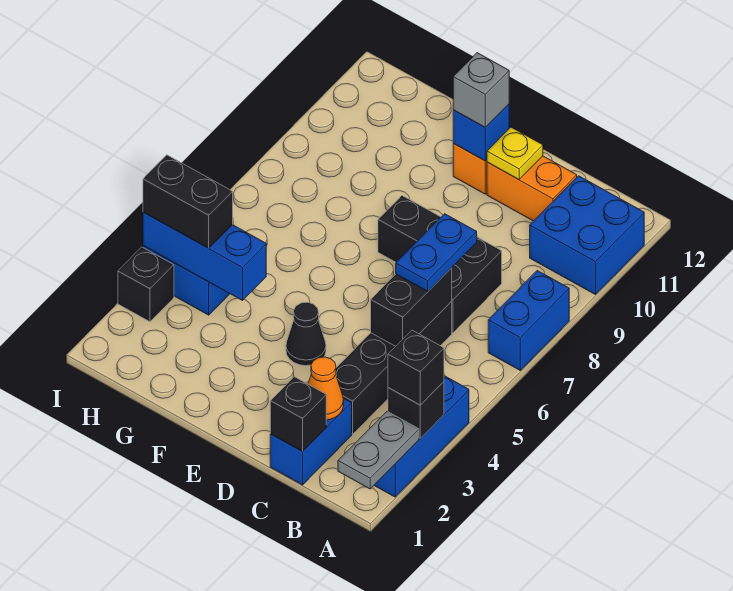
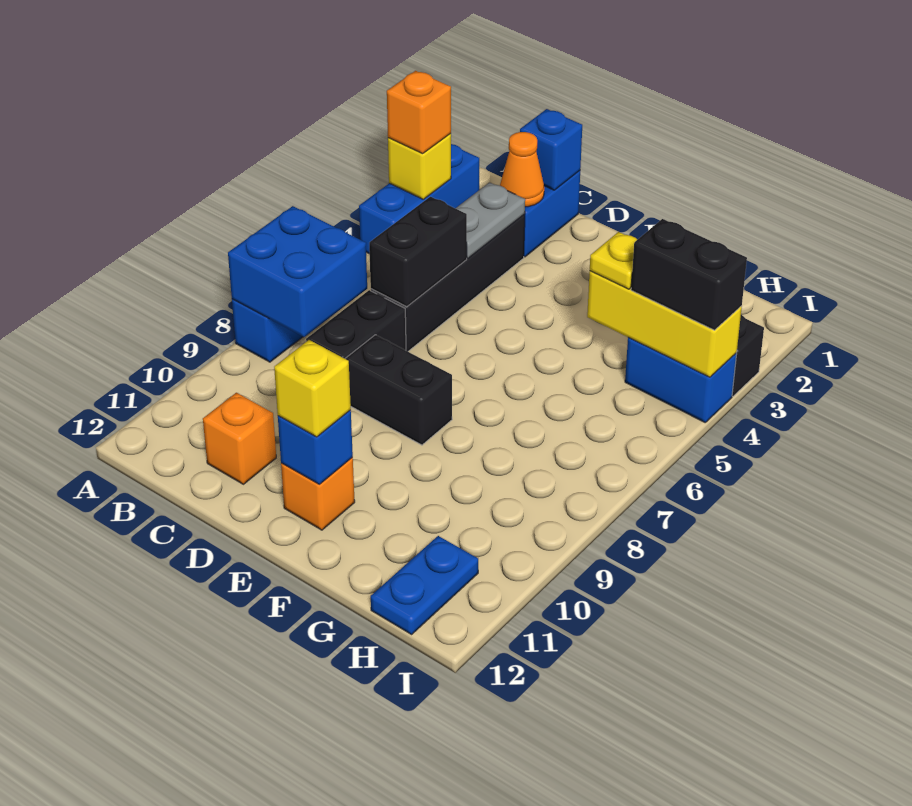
grey plate A1:A2 level 2 -> grey plate C3:C4 level 2
black brick A3 level 2 -> yellow brick A3 level 2
black brick A3 level 3 -> orange brick A3 level 3
blue brick A10:B11 level 1 -> blue brick A7:B8 level 2
black brick C1 level 2 -> blue brick C1 level 2
blue plate C6:C7 level 3 -> blue plate H11:H12 level 1
orange brick C11:D11 level 1 -> orange brick C11 level 1
yellow plate D11 level 2 -> yellow plate G4 level 3
black cone E4 level 1 -> none
grey brick E11 level 3 -> yellow brick E11 level 3
blue brick G4:I4 level 2 -> yellow brick G4:I4 level 2

